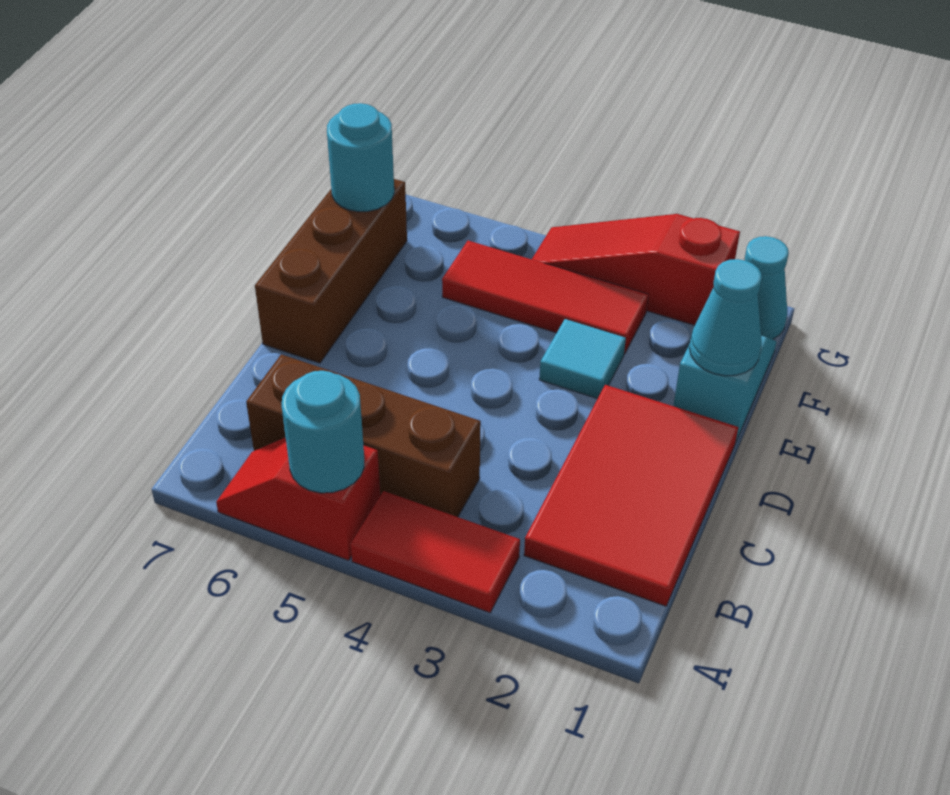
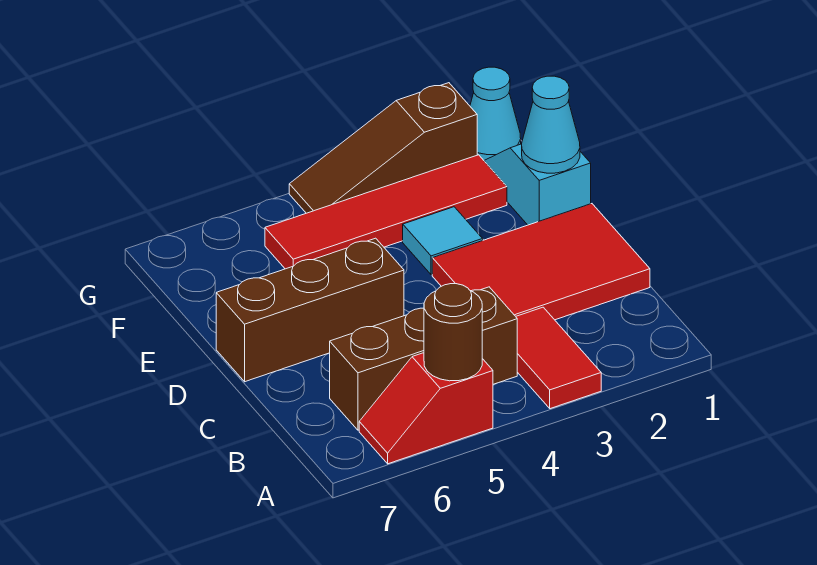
red tile A3:A4 level 1 -> red tile A3:B3 level 1
cyan round brick A5 level 2 -> brown round brick A5 level 2
red tile B1:D2 level 1 -> red tile C1:D3 level 1
brown brick D7:F7 level 1 -> brown brick D5:D7 level 1
red tile F3:F5 level 1 -> red tile F2:F5 level 1
cyan round brick F7 level 2 -> none
red slope G2:G4 level 1 top 2 -> brown slope G2:G4 level 1 top 2

